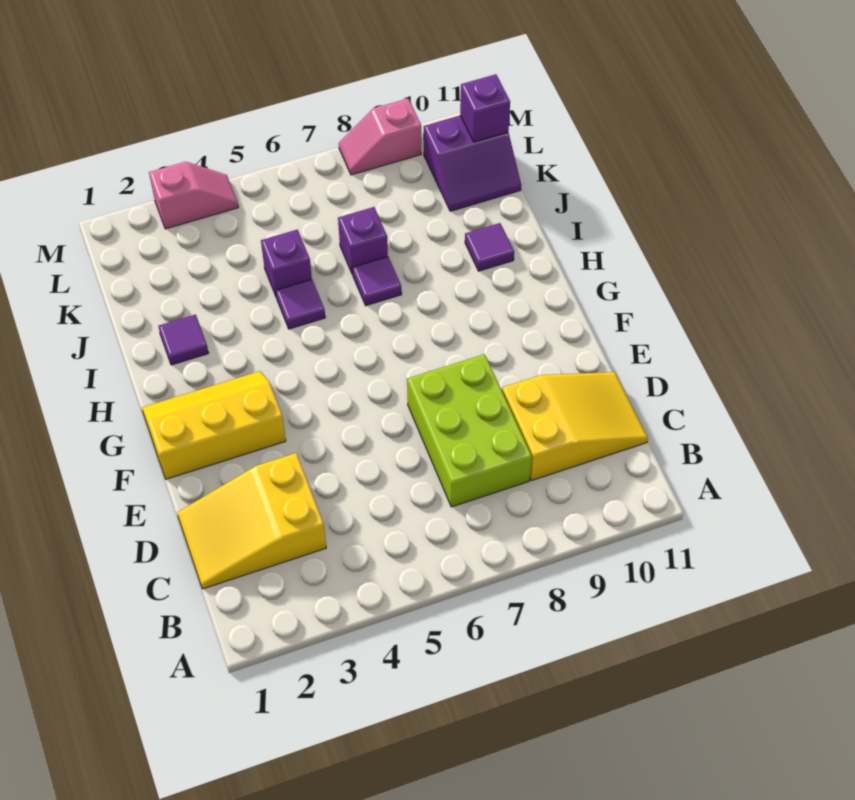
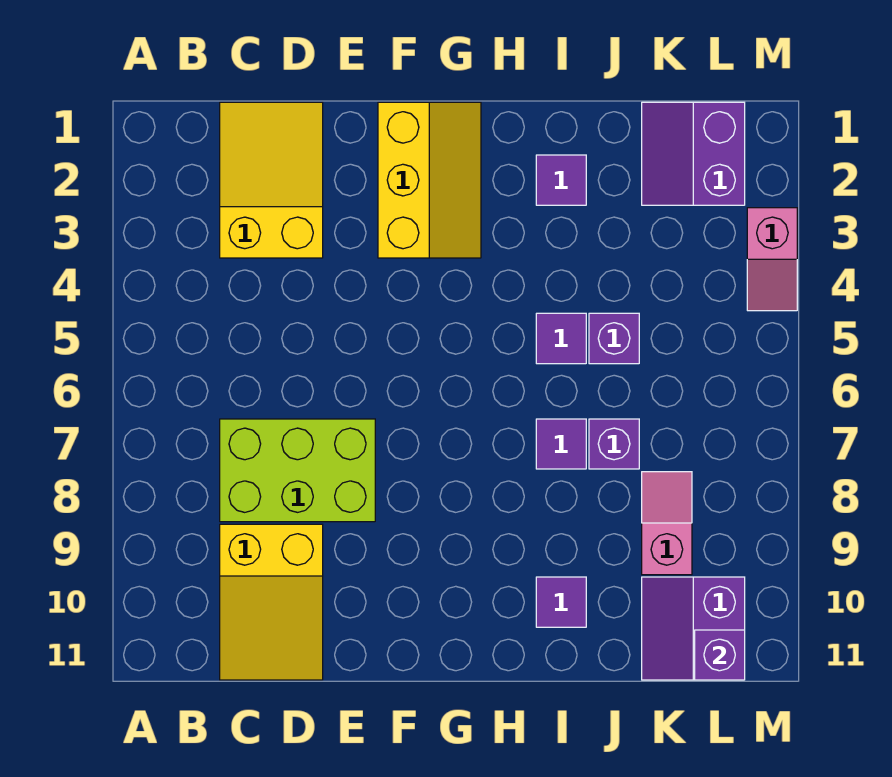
none -> purple slope K1:L2 level 1 top L
pink slope M8:M9 level 1 top 9 -> pink slope K8:K9 level 1 top 9

